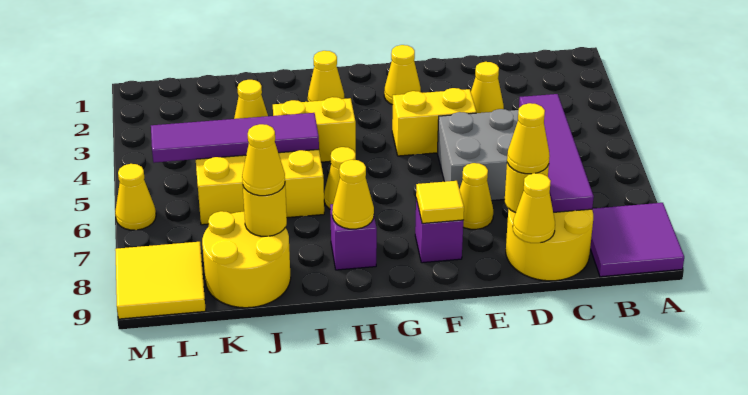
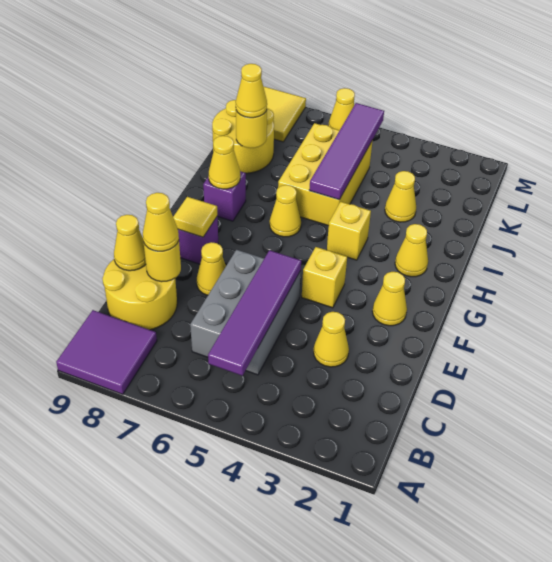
purple tile C5:C8 level 2 -> purple tile B5:E5 level 2
yellow brick E4:F4 level 1 -> yellow brick F4 level 1
yellow brick H4:I4 level 1 -> yellow brick H4 level 1

